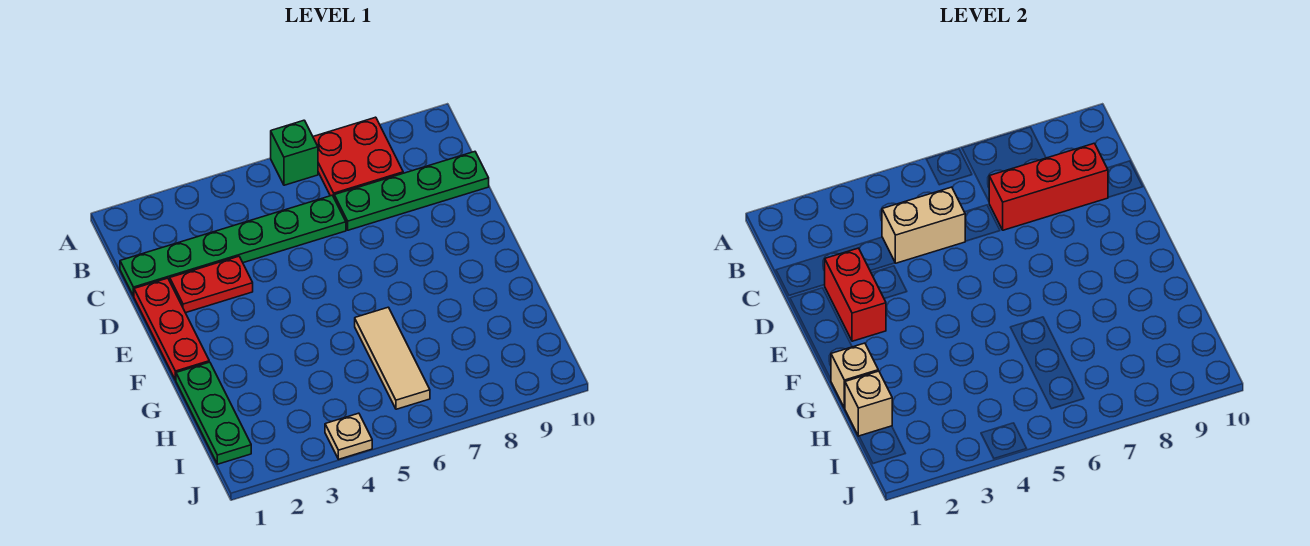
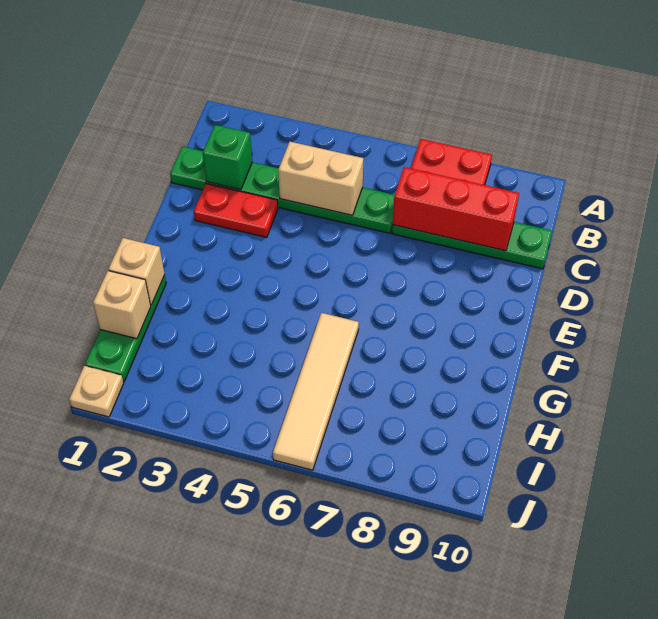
green brick A6 level 1 -> green brick C2 level 2
red plate D1:F1 level 1 -> none
red brick D2:E2 level 2 -> none
tan tile G6:I6 level 1 -> tan tile G6:J6 level 1
tan plate J4 level 1 -> tan plate J1 level 1

